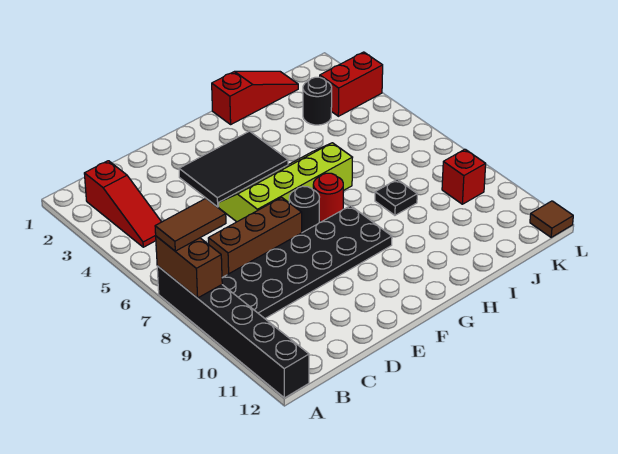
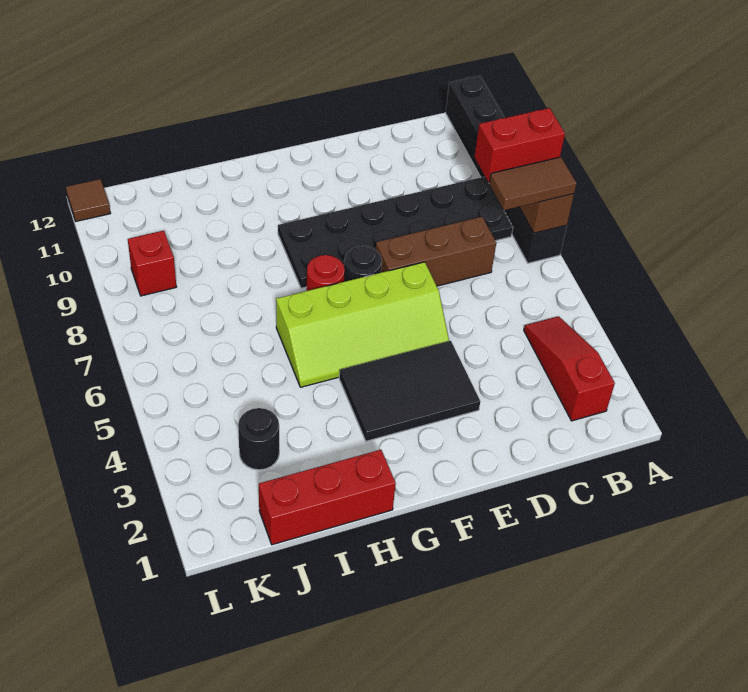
red slope H1:J1 level 1 top H -> red brick H1:J1 level 1
black plate I8 level 1 -> none
red brick K3:L3 level 1 -> red brick A8:B8 level 3

